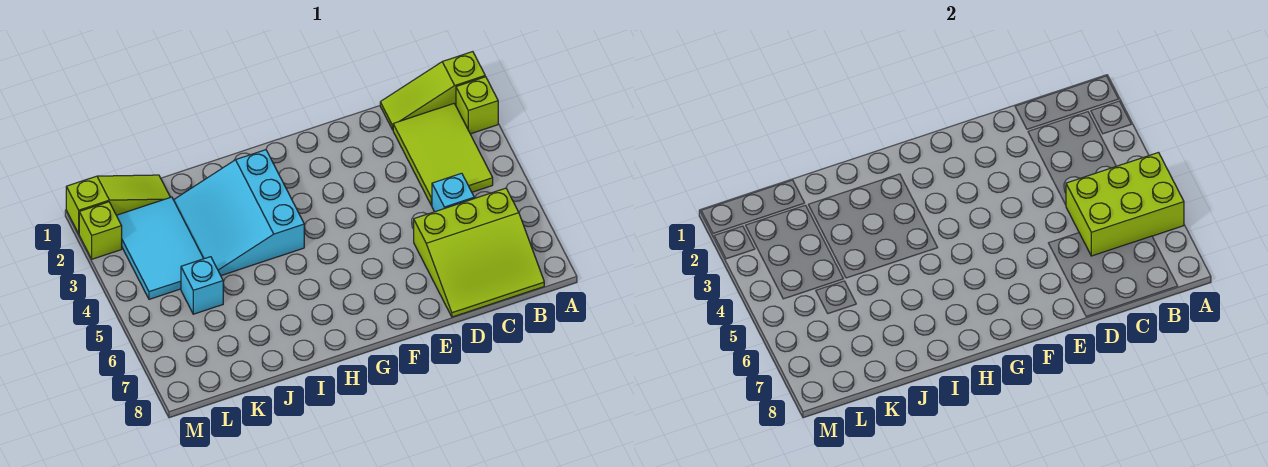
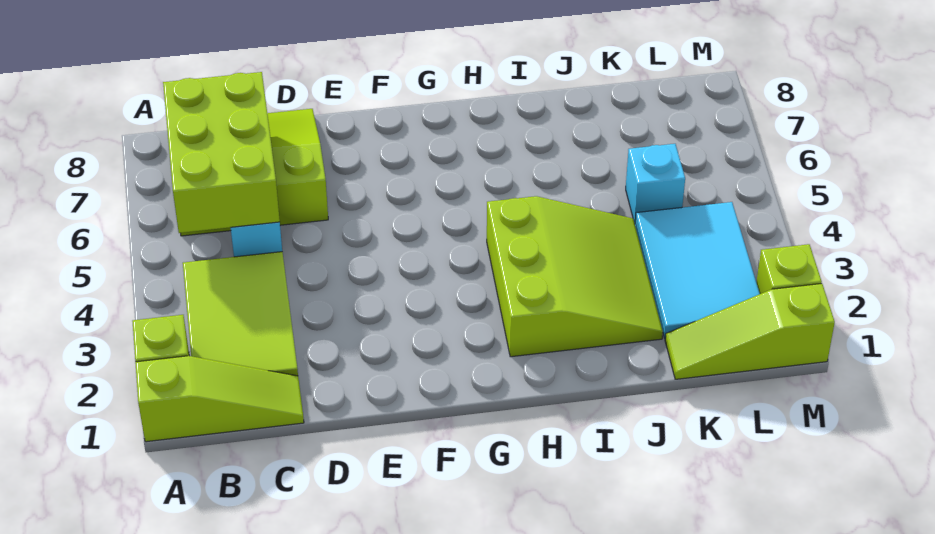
lime brick A5:C6 level 2 -> lime brick B5:C7 level 2
cyan slope H2:J4 level 1 top H -> lime slope H2:J4 level 1 top H

